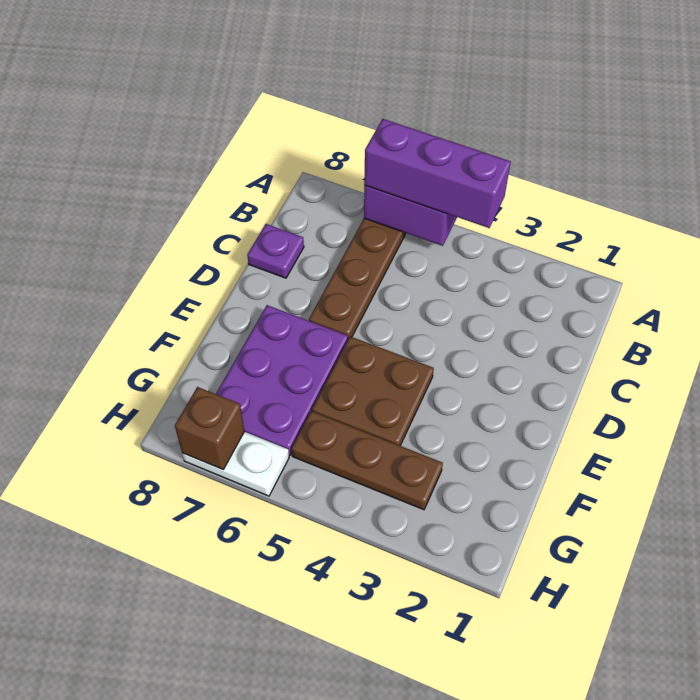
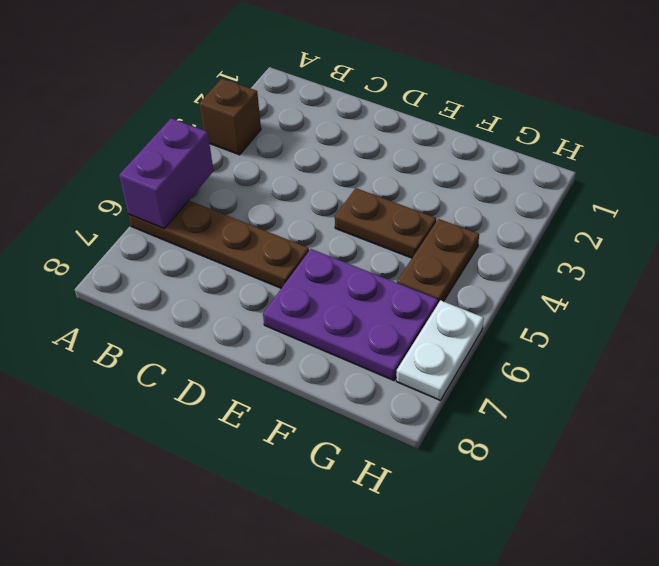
purple brick A4:A6 level 3 -> none
purple plate C8 level 1 -> none
brown plate E4:F5 level 1 -> brown plate E4:F4 level 1
brown plate G3:G5 level 1 -> brown plate G4:G5 level 1
brown brick H7 level 2 -> brown brick A3 level 1

